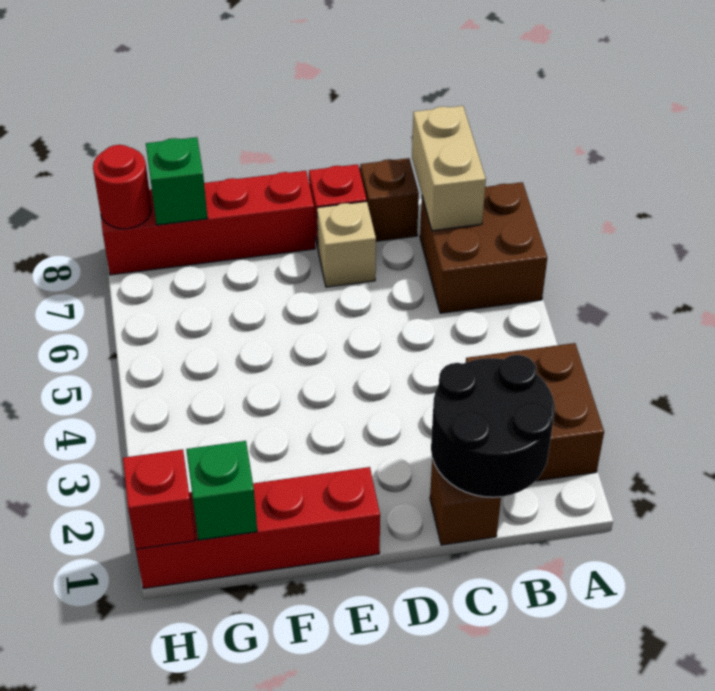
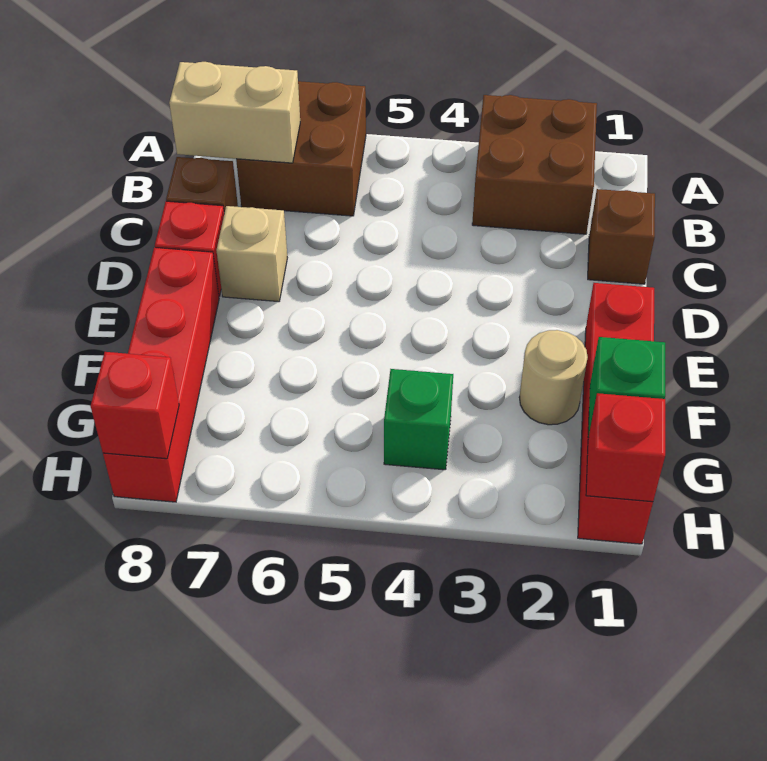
black round brick B1:C2 level 2 -> none
none -> tan round brick F2 level 1
green brick G8 level 2 -> green brick G4 level 1
red round brick H8 level 2 -> red brick H8 level 2

